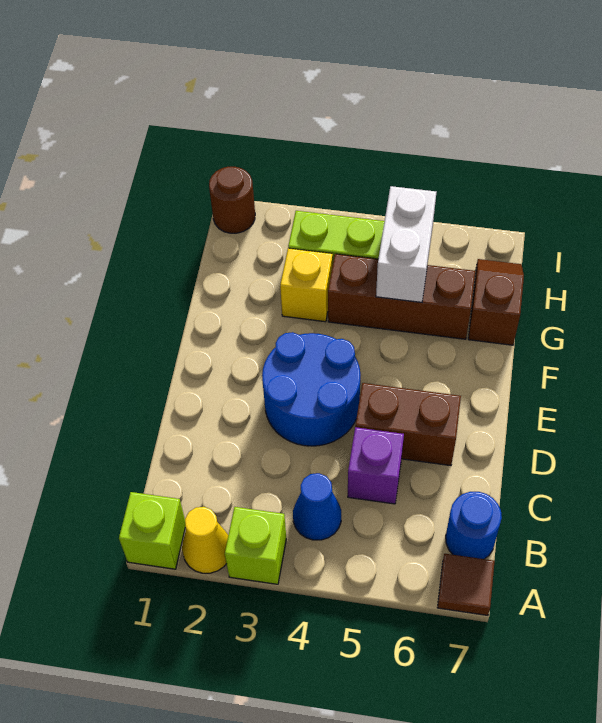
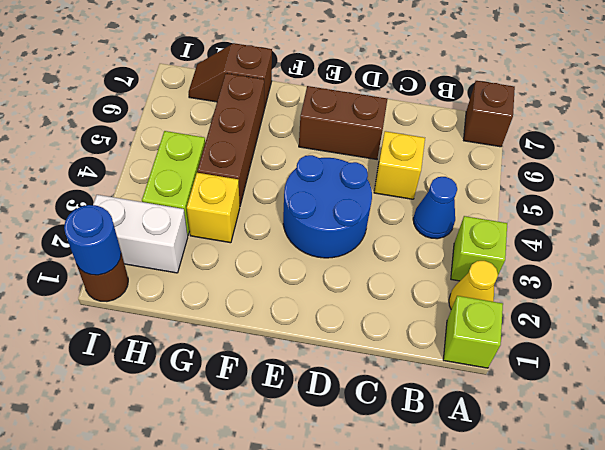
brown tile A7 level 1 -> brown brick A7 level 1
blue round brick B7 level 1 -> blue round brick I1 level 2
purple brick C5 level 1 -> yellow brick C5 level 1
brown brick D5:D6 level 1 -> brown brick D6:E6 level 1
white brick G5:H5 level 2 -> white brick H2:I2 level 1

